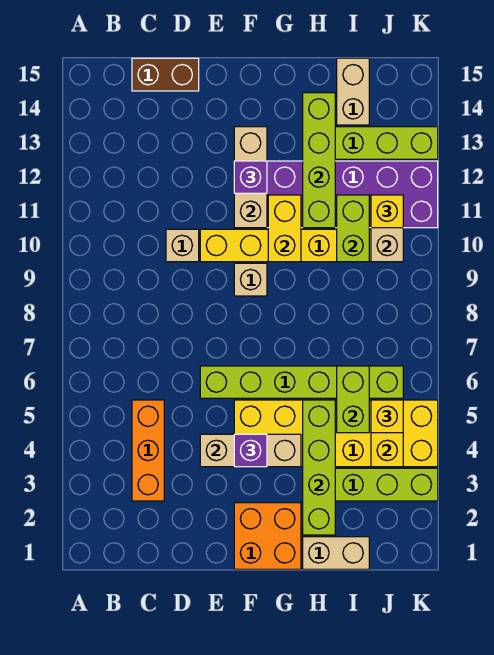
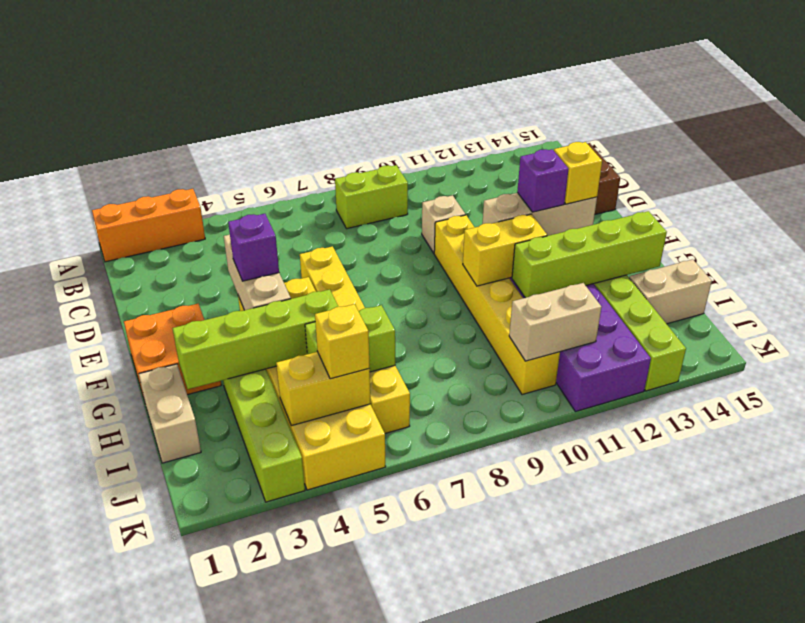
orange brick C3:C5 level 1 -> orange brick A1:A3 level 1
lime brick E6:J6 level 1 -> yellow brick E6:J6 level 1
tan brick F9 level 1 -> none
lime brick I10:I11 level 2 -> lime brick B8:B9 level 1
yellow brick J11 level 3 -> yellow brick F13 level 3

